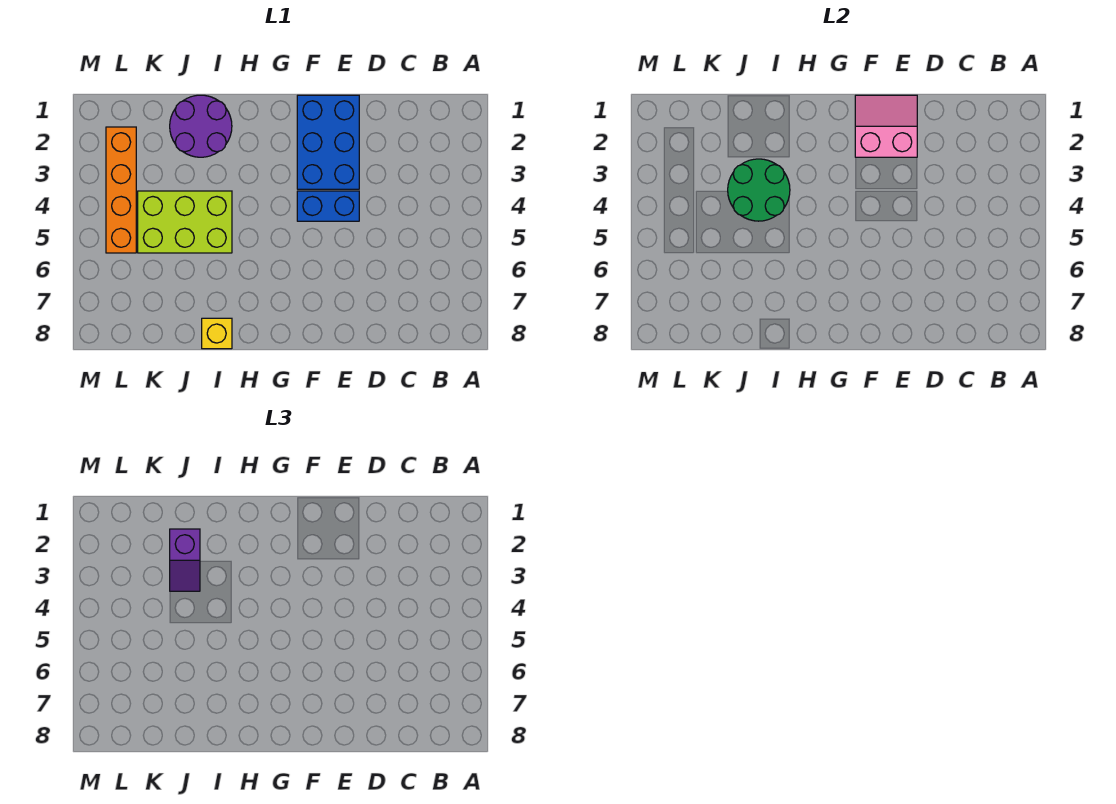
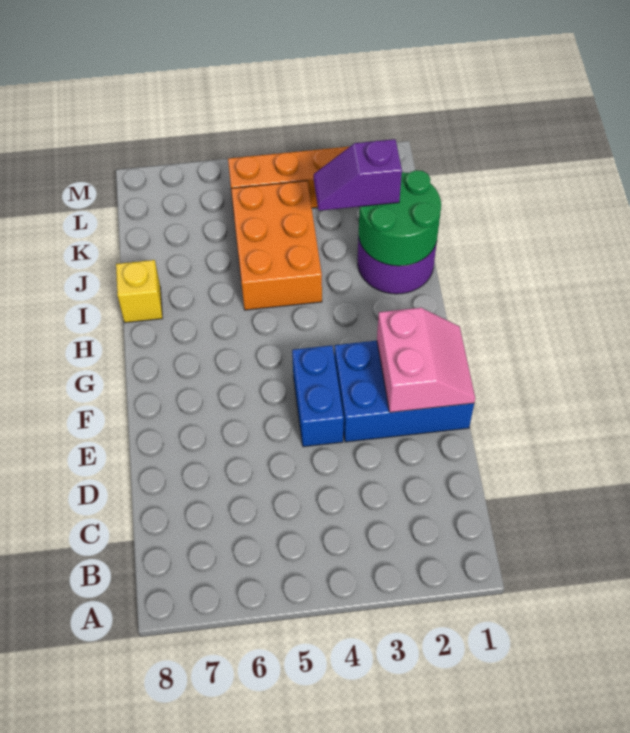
green round brick I3:J4 level 2 -> green round brick I1:J2 level 2
lime brick I4:K5 level 1 -> orange brick I4:K5 level 1

